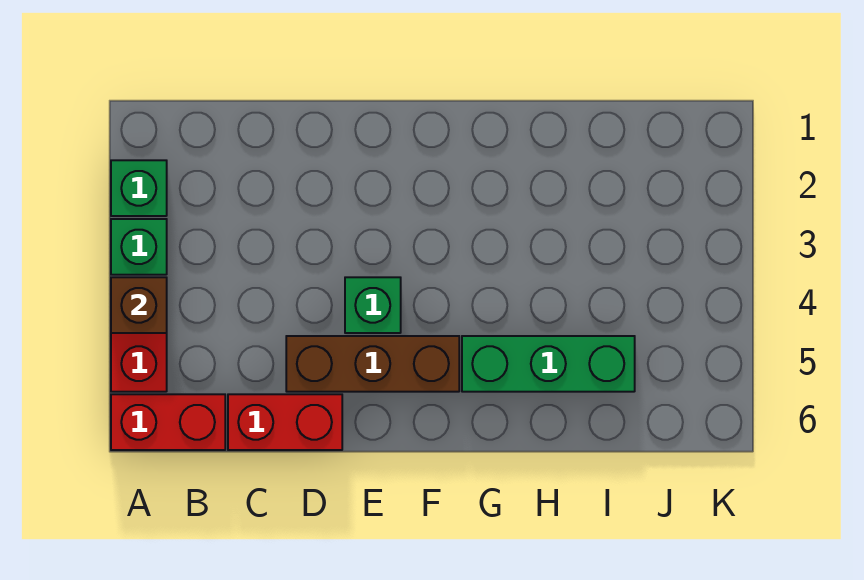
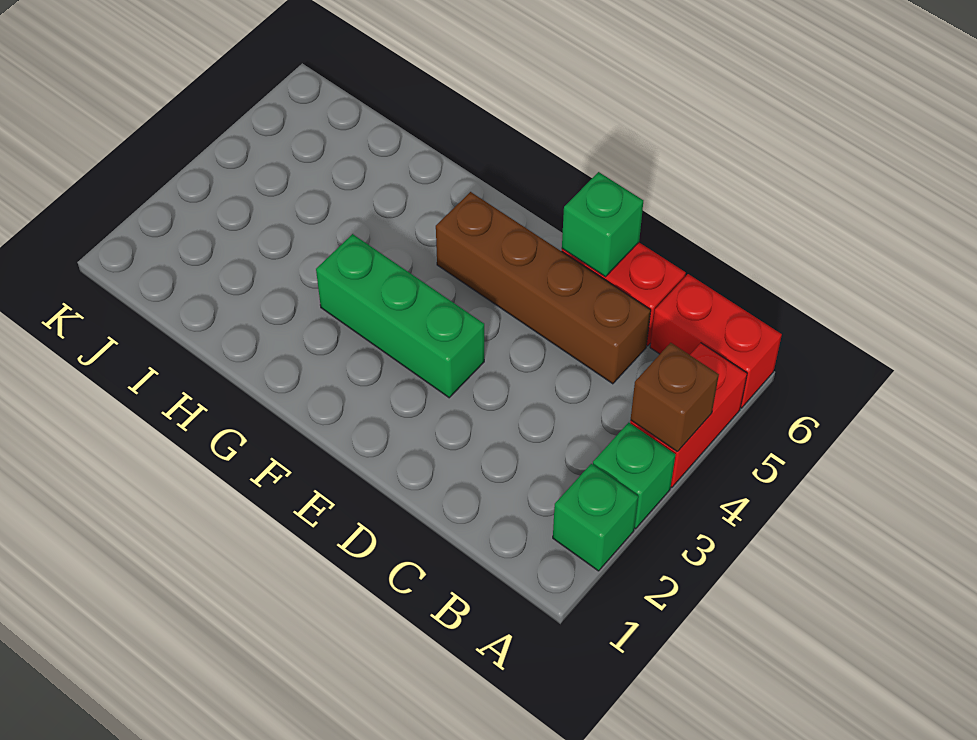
brown brick D5:F5 level 1 -> brown brick C5:F5 level 1
green brick E4 level 1 -> green brick D6 level 2
green brick G5:I5 level 1 -> green brick E3:G3 level 1

